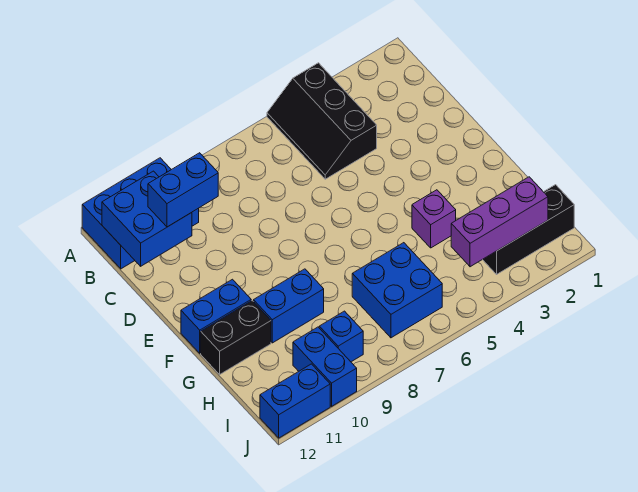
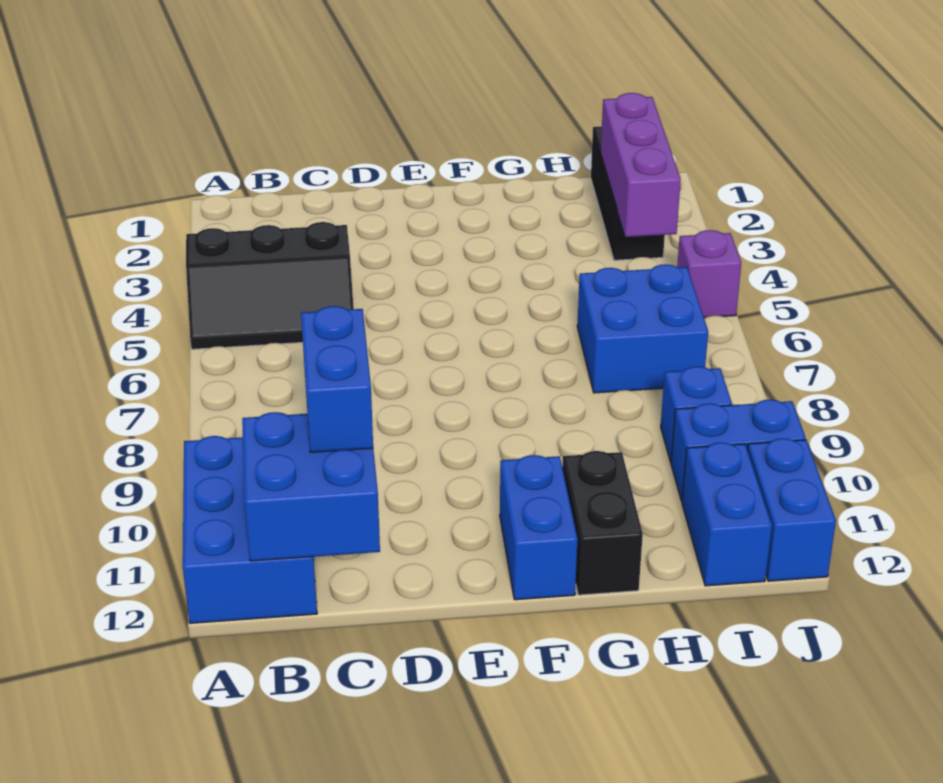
purple brick G4 level 1 -> purple brick J5 level 1
blue brick G9:G10 level 1 -> blue brick I11:I12 level 1

